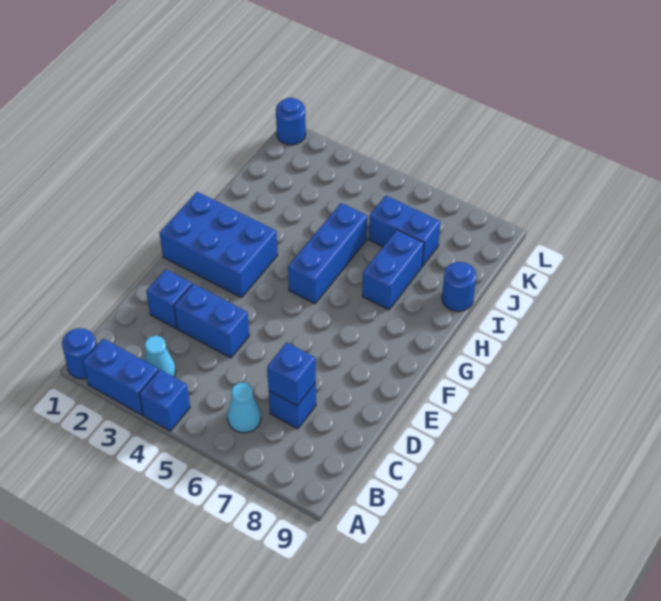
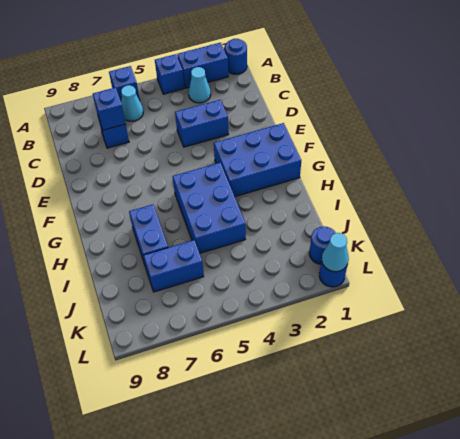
blue brick D2 level 1 -> blue brick A6 level 1
blue brick G5:I5 level 1 -> blue brick G4:I5 level 1
blue round brick I9 level 1 -> blue round brick K1 level 1
none -> cyan cone L1 level 2

